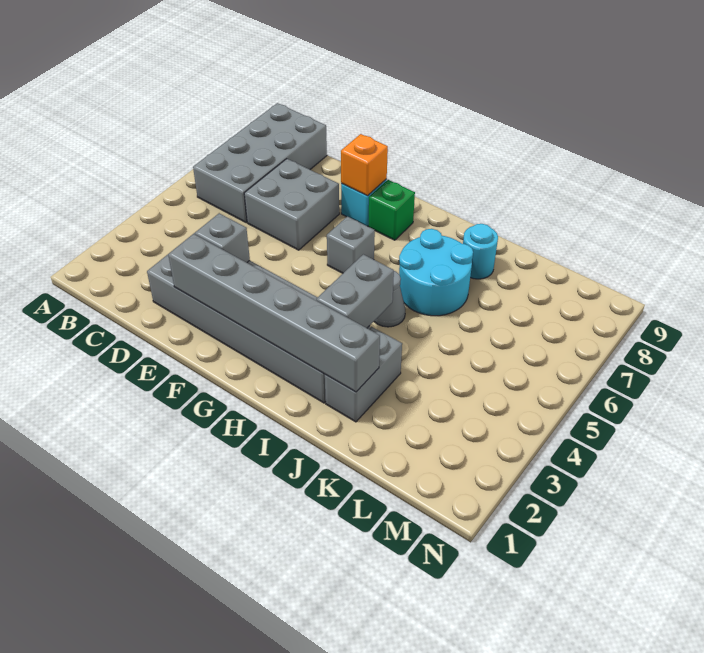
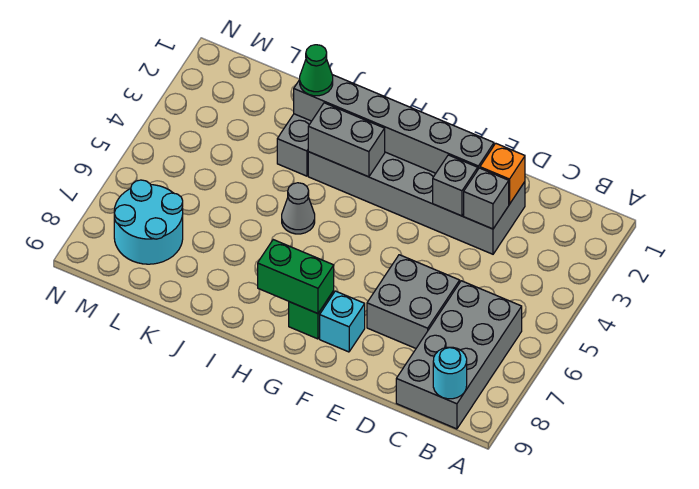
orange brick F8 level 2 -> orange brick D2 level 2
grey brick G6 level 1 -> grey brick D3 level 2
none -> green brick G8:H8 level 2
grey brick I3:I4 level 2 -> grey brick H3:I3 level 2
cyan round brick I6:J7 level 1 -> cyan round brick L7:M8 level 1
none -> green cone J2 level 3
cyan round brick J8 level 1 -> cyan round brick B9 level 2

